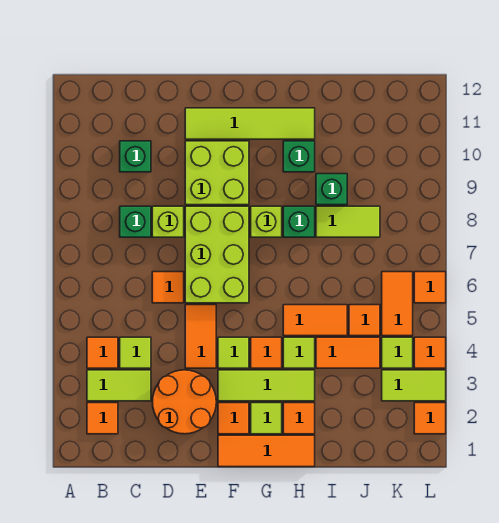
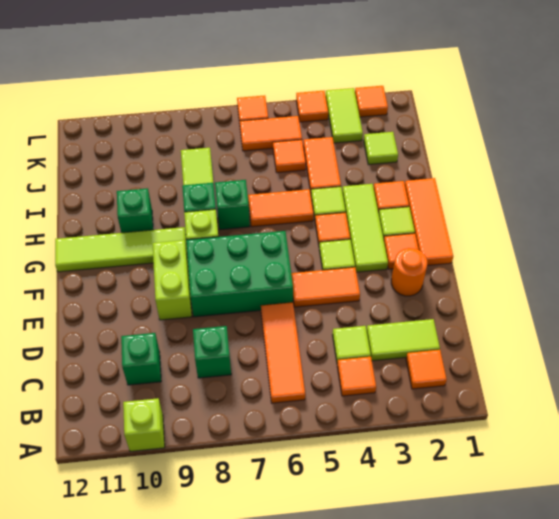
lime tile B3:C3 level 1 -> lime tile C2:C3 level 1
orange round brick D2:E3 level 1 -> orange round brick E2 level 1
orange tile D6 level 1 -> orange tile B6:D6 level 1
lime brick D8 level 1 -> lime brick A10 level 1
lime brick E6:F8 level 1 -> green brick E6:F8 level 1
lime brick E9:F10 level 1 -> lime brick E9:F9 level 1
lime tile E11:H11 level 1 -> lime tile G9:G12 level 1
orange tile H5:I5 level 1 -> orange tile H5:H6 level 1
green brick I9 level 1 -> green brick H7 level 1
lime tile K4 level 1 -> lime tile J2 level 1

